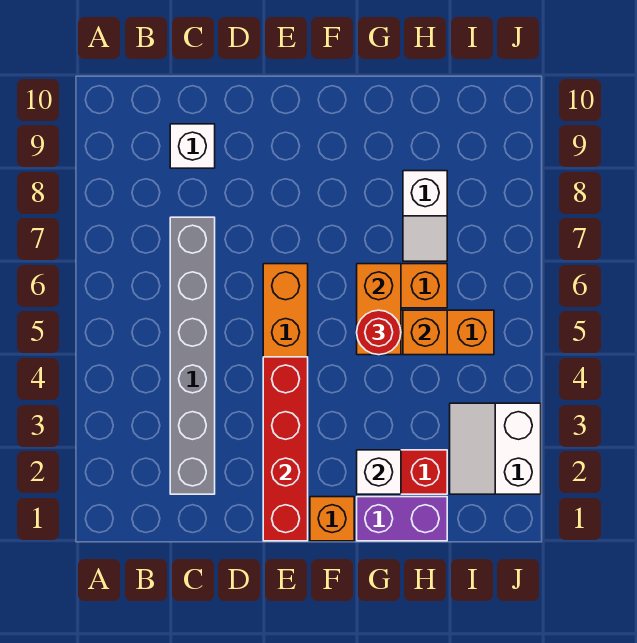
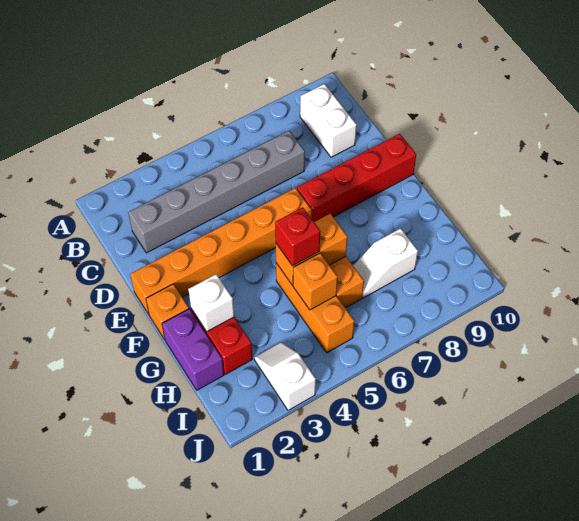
white brick C9 level 1 -> white brick B9:C9 level 1
red brick E1:E4 level 2 -> red brick E7:E10 level 1
red round brick G5 level 3 -> red brick G5 level 3
white slope I2:J3 level 1 top J -> white slope I3:J3 level 1 top J

